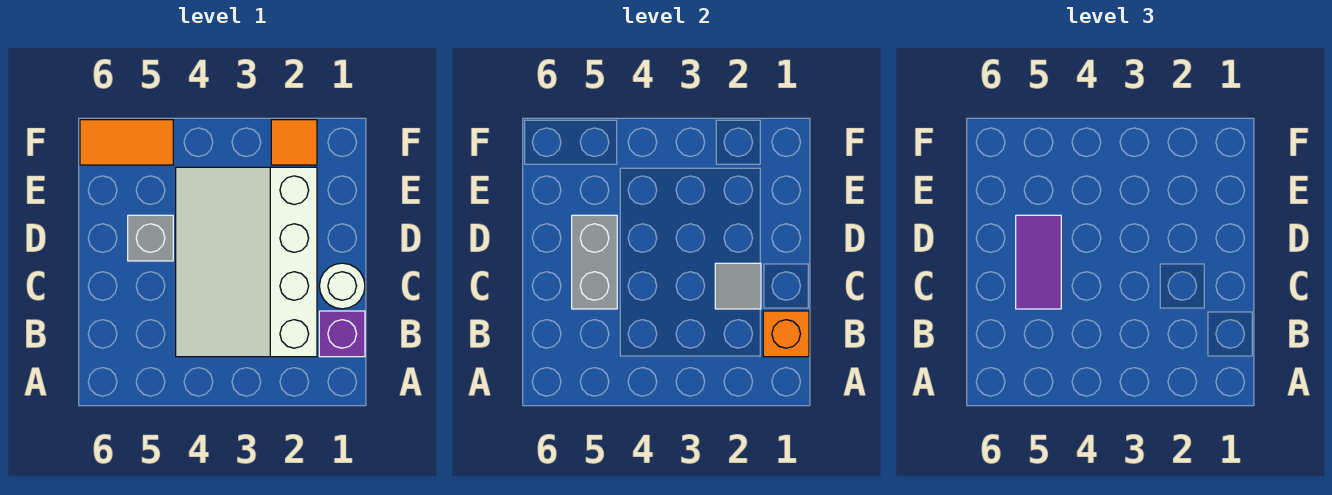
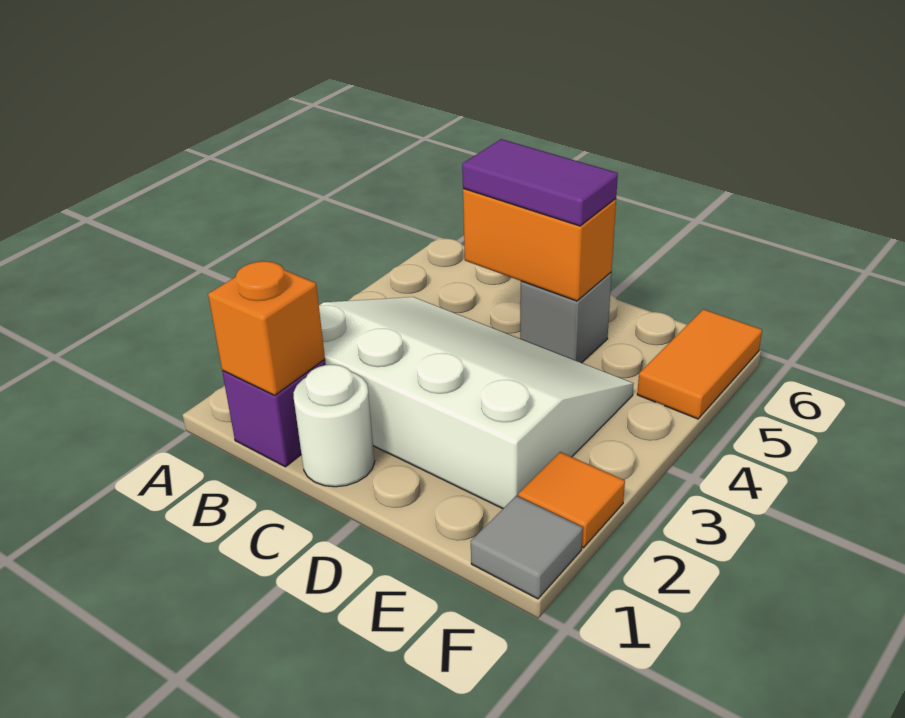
grey tile C2 level 2 -> grey tile F1 level 1
grey brick C5:D5 level 2 -> orange brick C5:D5 level 2

